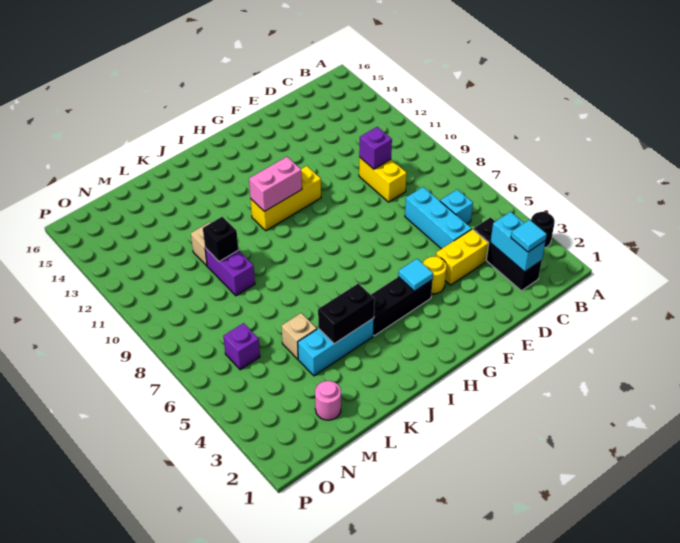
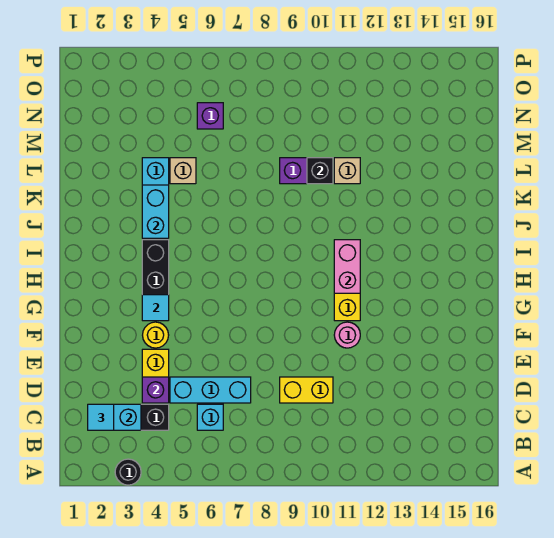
purple brick D10 level 2 -> purple brick D4 level 2
black brick J4:K4 level 2 -> cyan brick J4:K4 level 2
pink round brick M2 level 1 -> pink round brick F11 level 1

